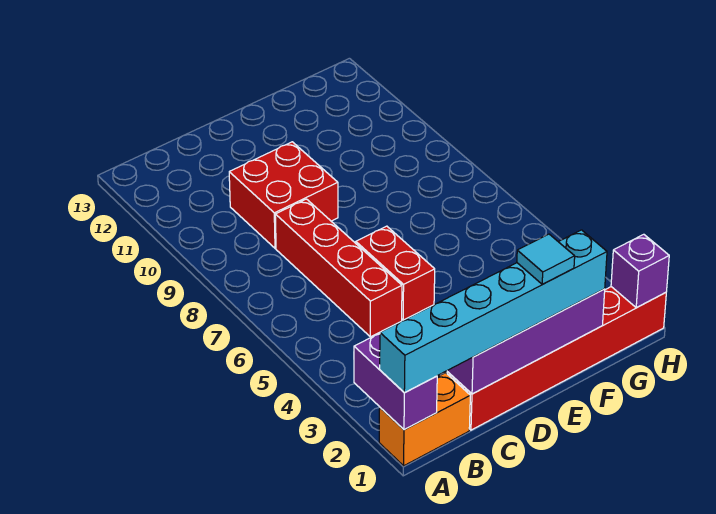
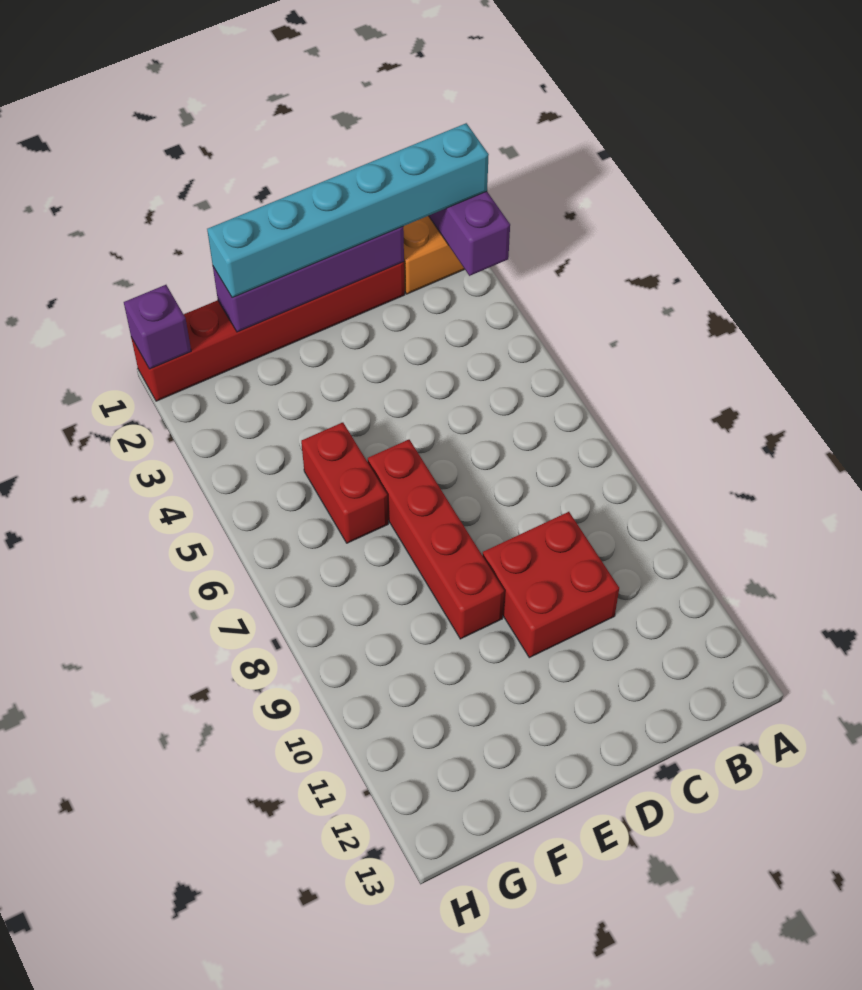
red brick C5:C8 level 1 -> red brick E6:E9 level 1
red brick D5:D6 level 1 -> red brick F5:F6 level 1
cyan tile E1 level 4 -> none

